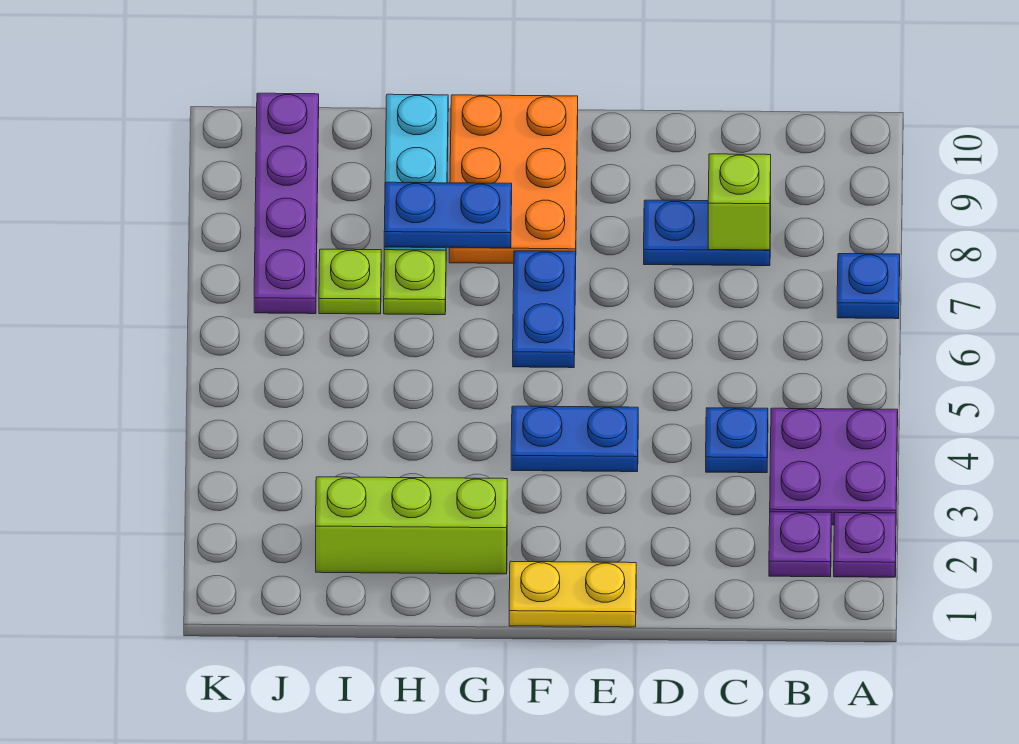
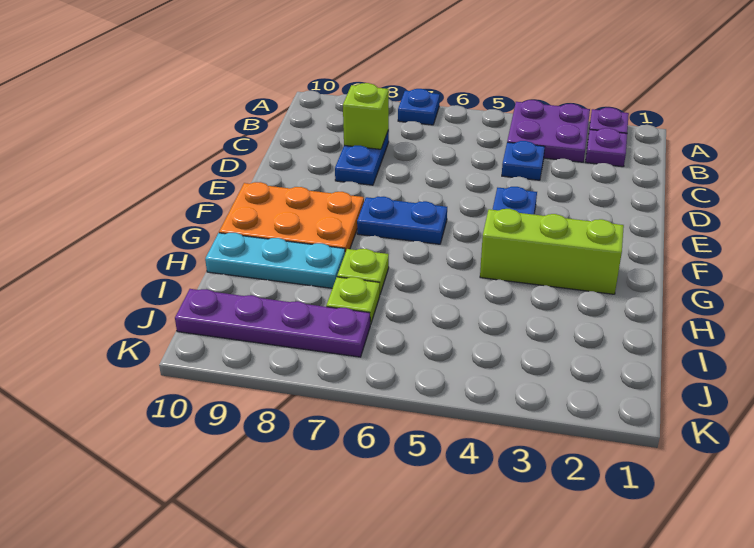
yellow plate E1:F1 level 1 -> none
lime brick G2:I2 level 1 -> lime brick G2:G4 level 1
blue plate G8:H8 level 2 -> none

